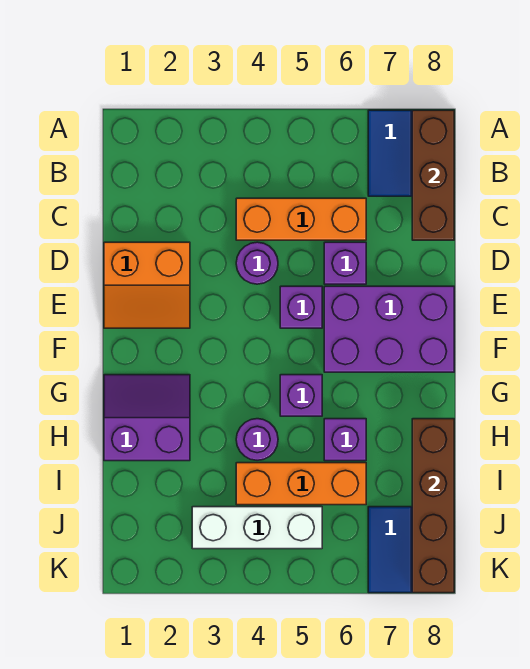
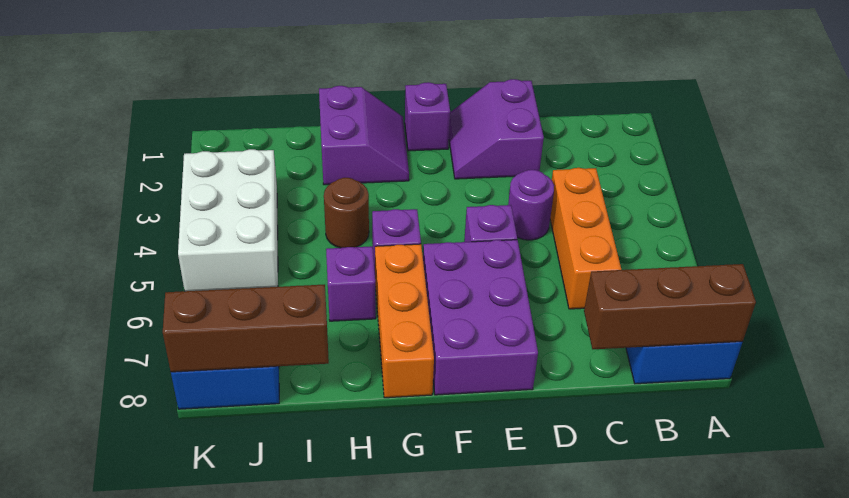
orange slope D1:E2 level 1 top D -> purple slope D1:E2 level 1 top D
purple brick D6 level 1 -> purple brick F1 level 1
purple round brick H4 level 1 -> brown round brick H4 level 1
brown brick H8:K8 level 2 -> brown brick I8:K8 level 2
orange brick I4:I6 level 1 -> orange brick G6:G8 level 1
white brick J3:J5 level 1 -> white brick J3:K5 level 1

